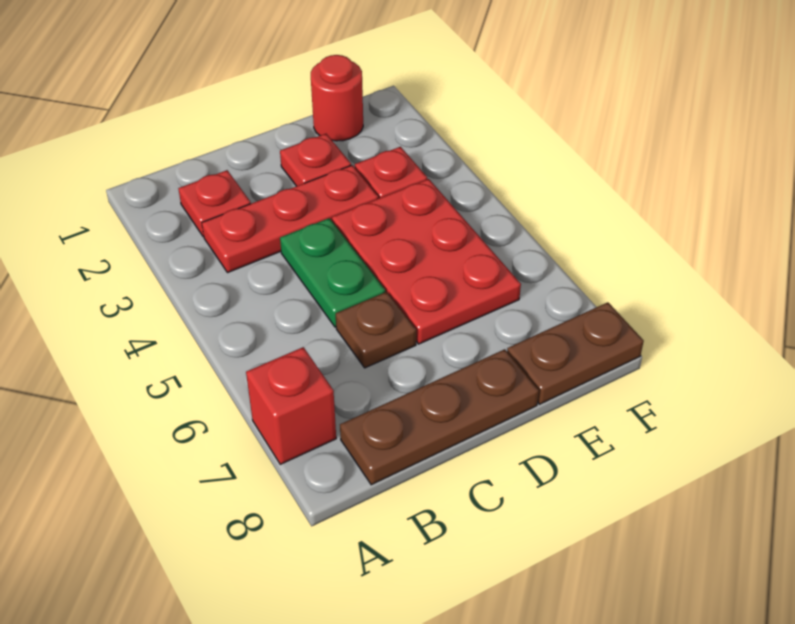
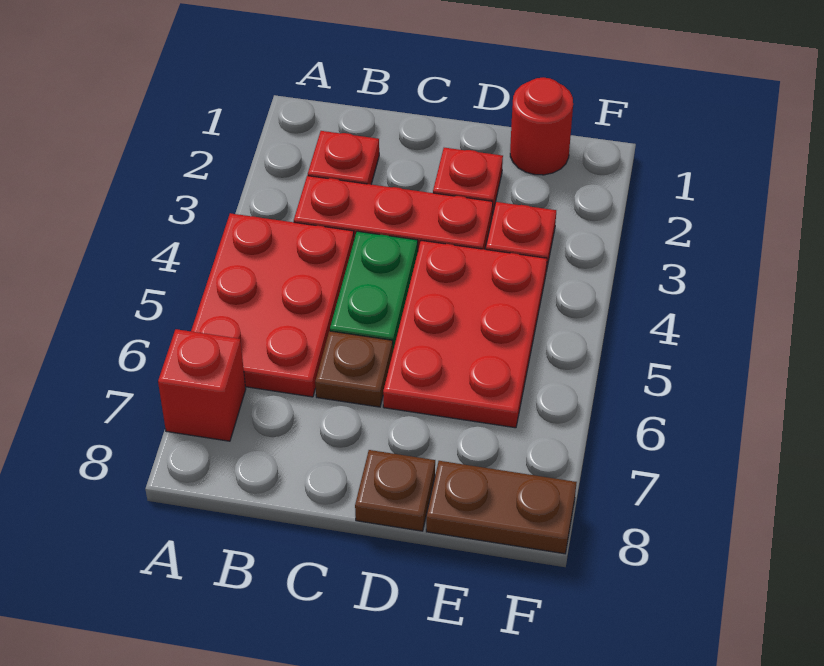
none -> red plate A4:B6 level 1
brown plate B8:D8 level 1 -> brown plate D8 level 1

